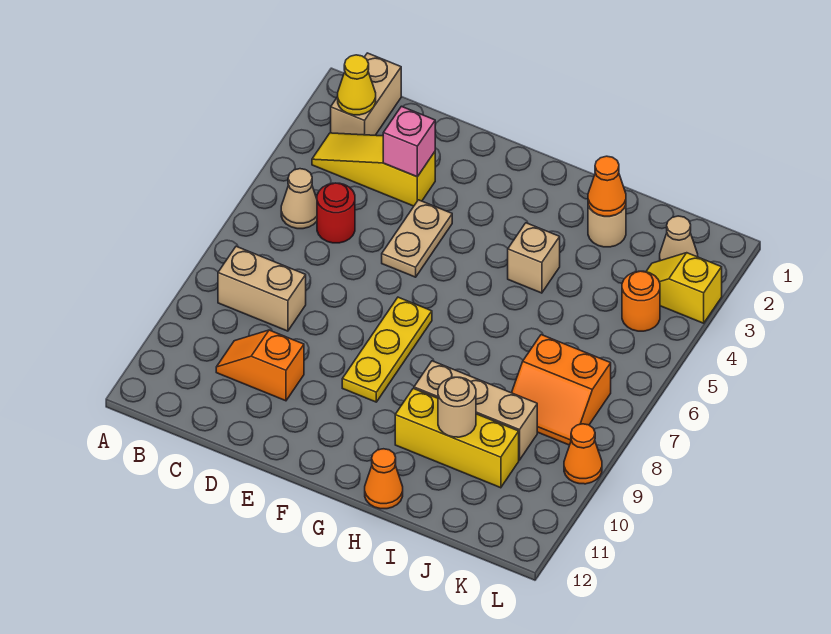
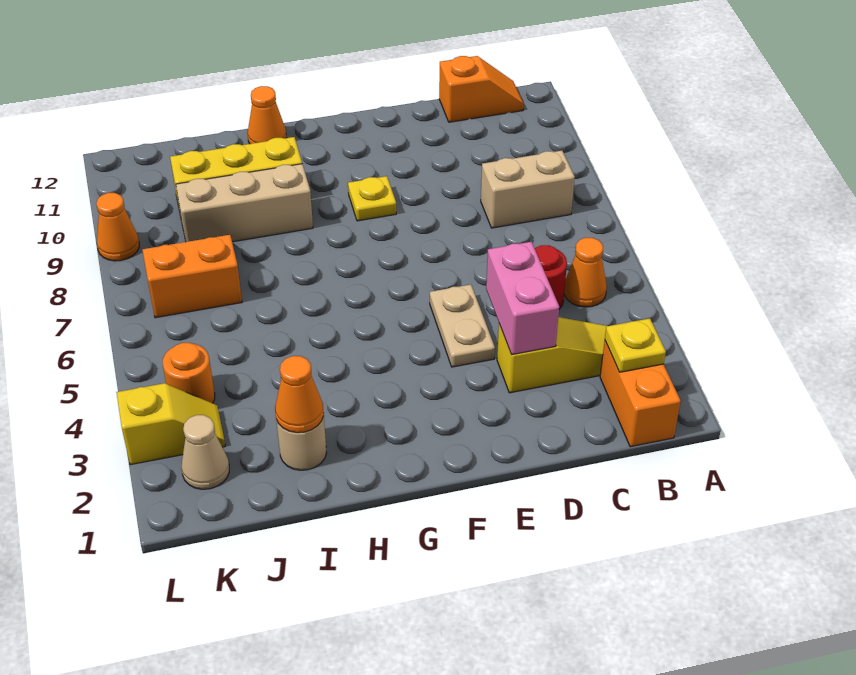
tan brick B1:B2 level 1 -> orange brick B1:B2 level 1
yellow cone B2 level 2 -> yellow plate B2 level 2
tan cone B5 level 1 -> orange cone B5 level 1
orange slope C10:D10 level 1 top D -> orange slope B12:C12 level 1 top C
pink brick D3 level 2 -> pink brick D3:D4 level 2
yellow plate F7:F9 level 1 -> yellow plate F9 level 1
tan brick H4 level 1 -> none
tan round brick I10 level 2 -> none

